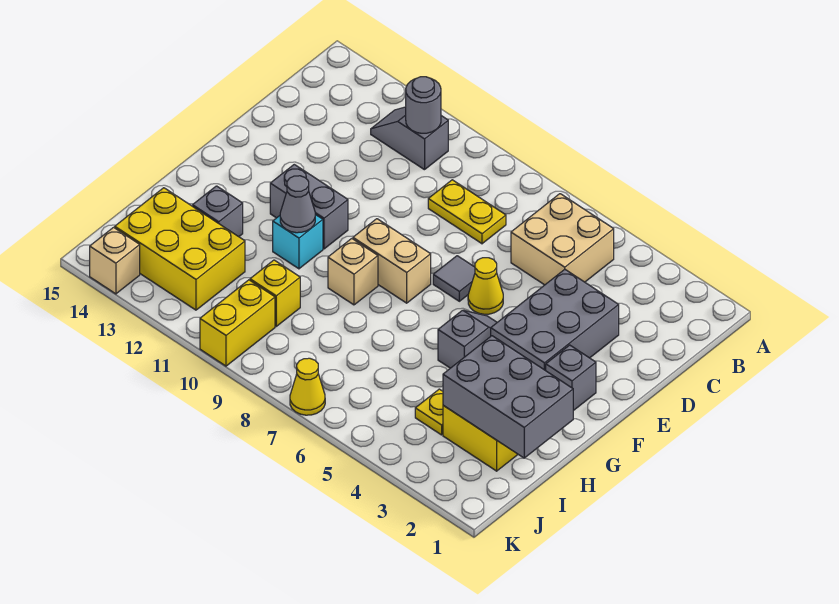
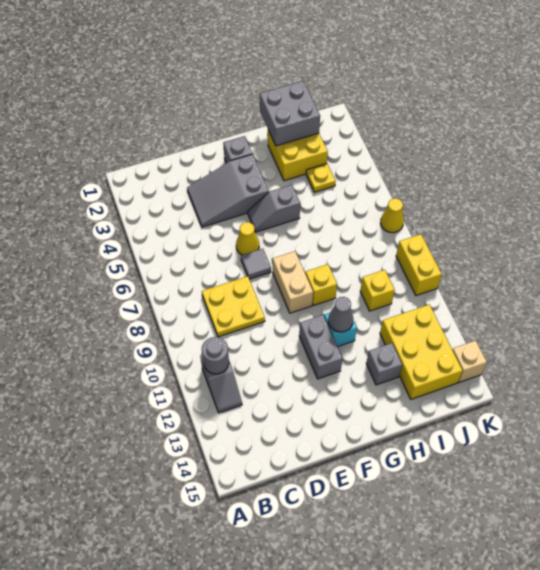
tan brick B5:C6 level 1 -> none
yellow plate C8:C9 level 1 -> yellow plate C8:D9 level 1
grey brick D3:F4 level 1 -> grey slope D3:F4 level 1 top F
tan brick G9 level 1 -> yellow brick G9 level 1
grey brick H1:I3 level 2 -> grey brick H1:I2 level 2
yellow brick J10:K10 level 1 -> yellow brick K9:K10 level 1

